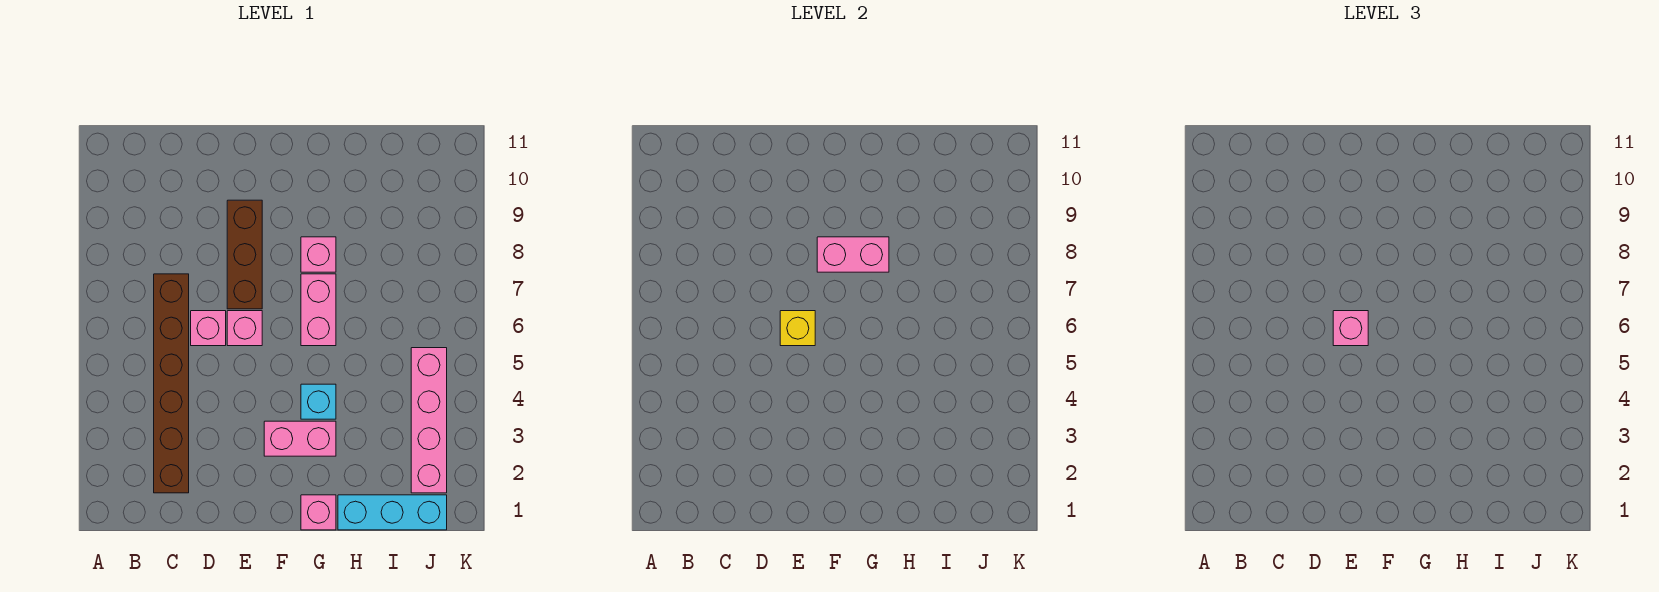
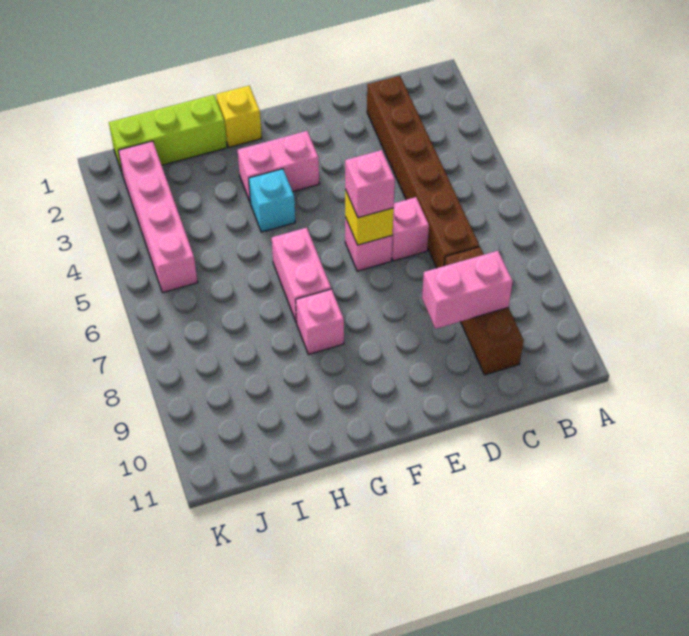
brown brick E7:E9 level 1 -> brown brick C8:C10 level 1
pink brick F8:G8 level 2 -> pink brick C9:D9 level 2
pink brick G1 level 1 -> yellow brick G1 level 1
cyan brick H1:J1 level 1 -> lime brick H1:J1 level 1

